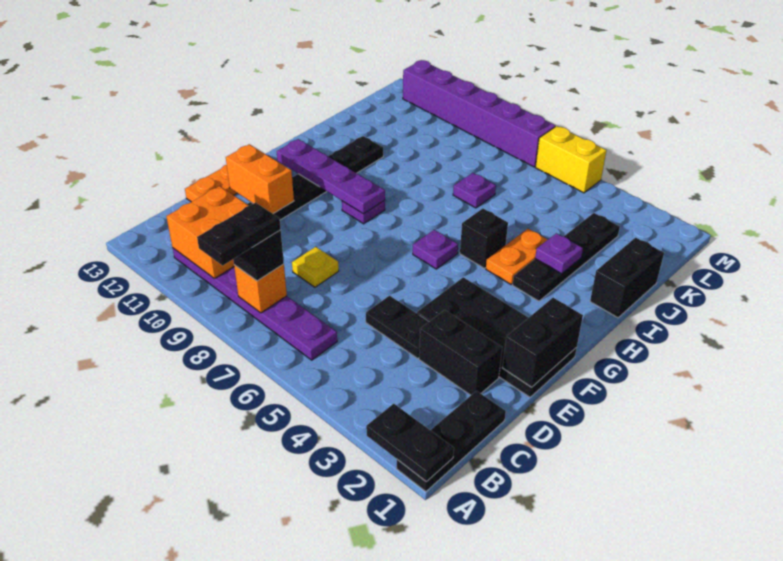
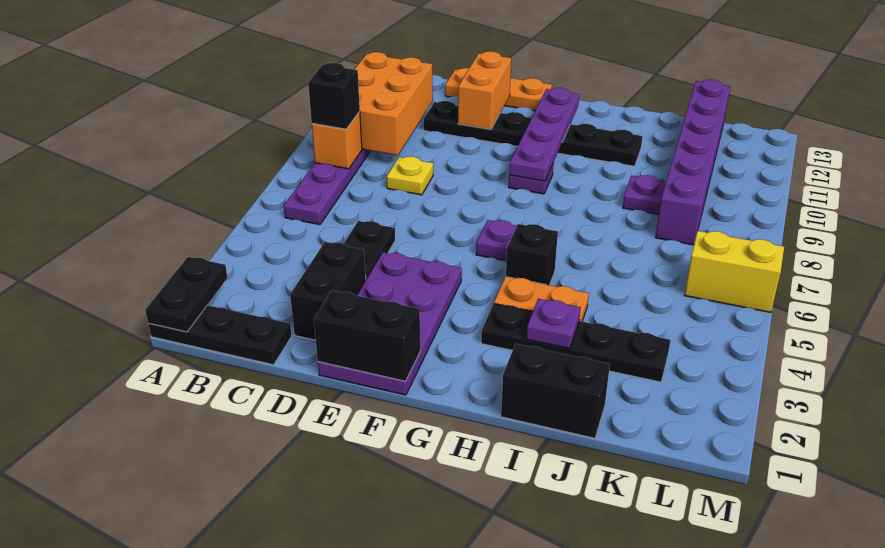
black plate A8:B8 level 4 -> none
orange brick B10:C11 level 2 -> orange brick B9:C11 level 2
black plate E1:F4 level 1 -> purple plate E1:F4 level 1
purple plate J7 level 1 -> purple plate J9 level 1
yellow brick M5:M6 level 1 -> yellow brick L6:M6 level 1
purple brick M7:M12 level 1 -> purple brick K8:K13 level 1

